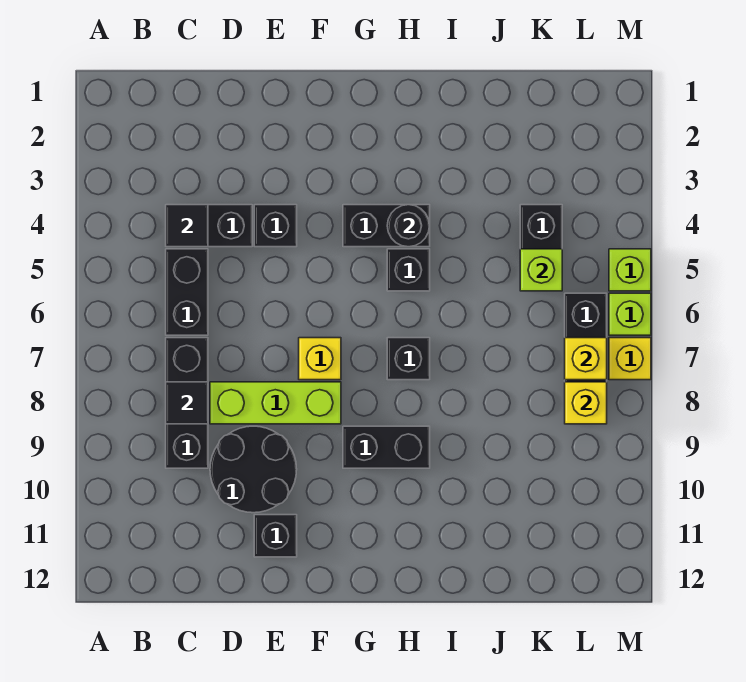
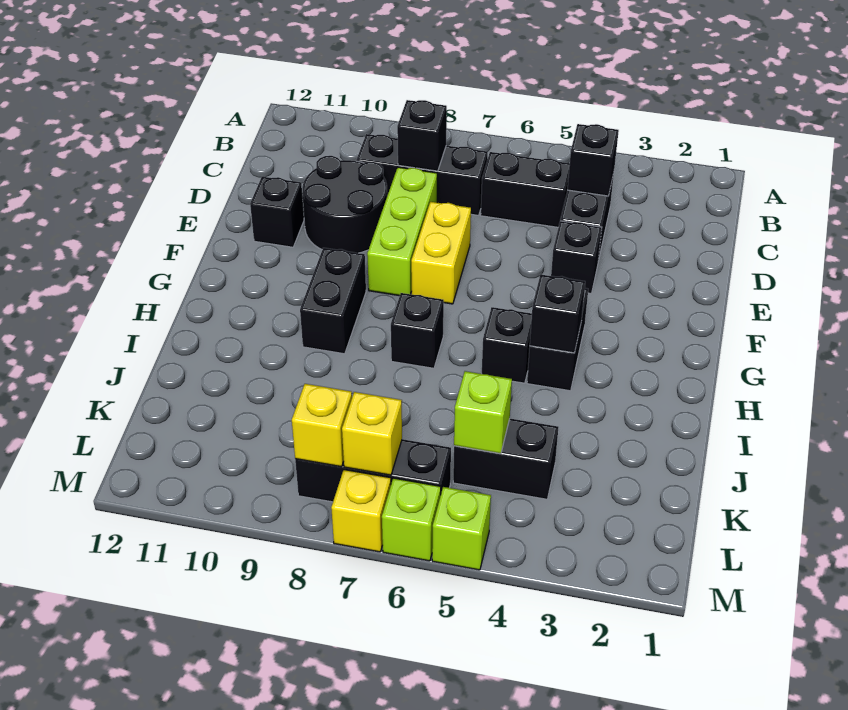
black tile C4 level 2 -> black brick C4 level 2
black tile C8 level 2 -> black brick C8 level 2
yellow brick F7 level 1 -> yellow brick E7:F7 level 1
black round brick H4 level 2 -> black brick H4 level 2

